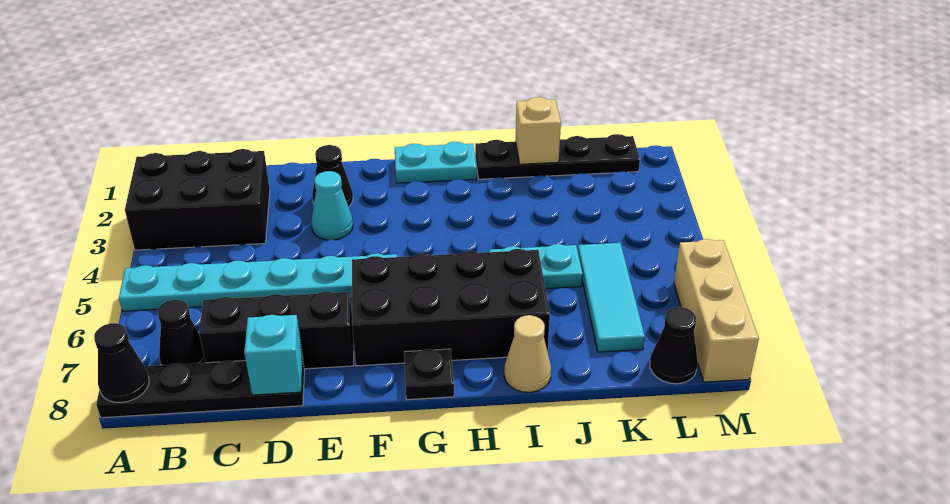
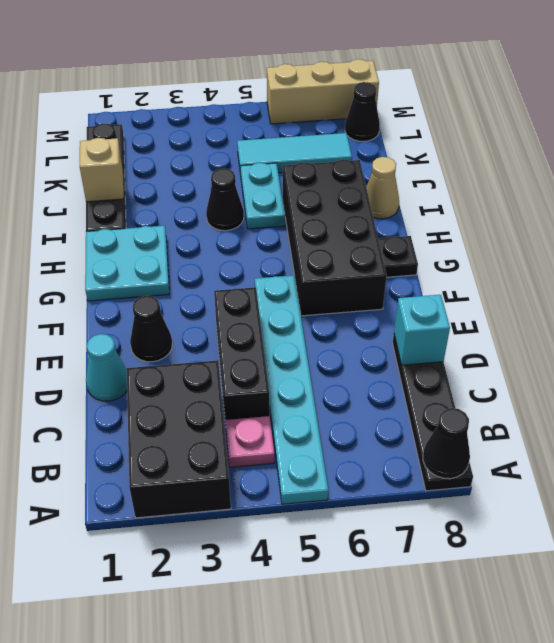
none -> pink plate B4 level 1
black cone B7 level 1 -> black cone I4 level 1
black brick C7:E7 level 1 -> black brick C4:E4 level 1
cyan cone E3 level 1 -> cyan cone D1 level 1
cyan plate G1:H1 level 1 -> cyan plate G1:H2 level 1

